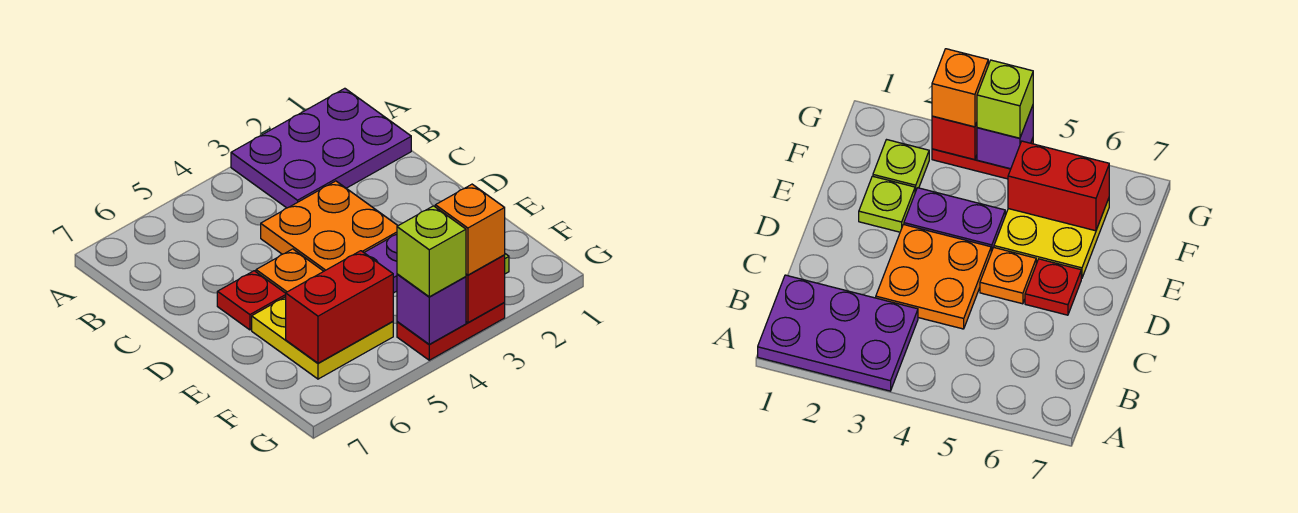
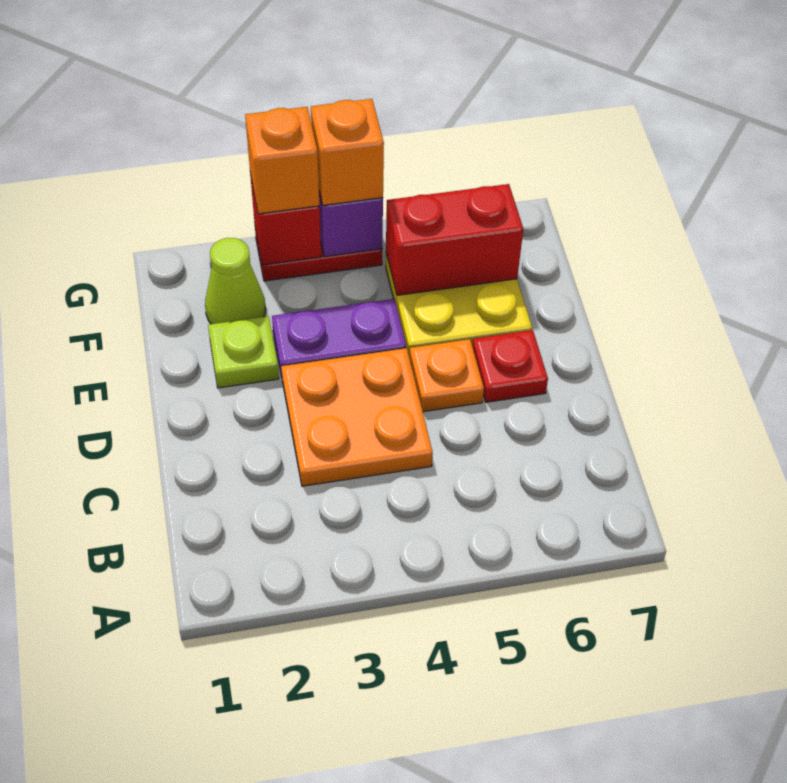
purple plate A1:B3 level 1 -> none
lime plate F2 level 1 -> lime cone F2 level 1
lime brick G4 level 3 -> orange brick G4 level 3

